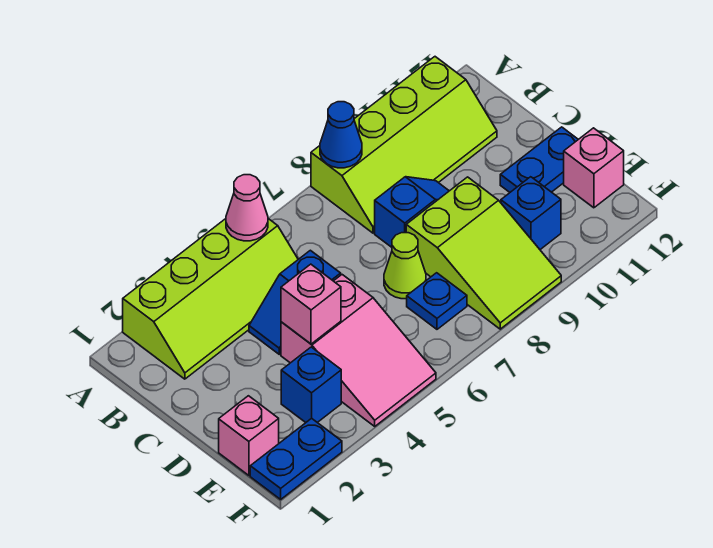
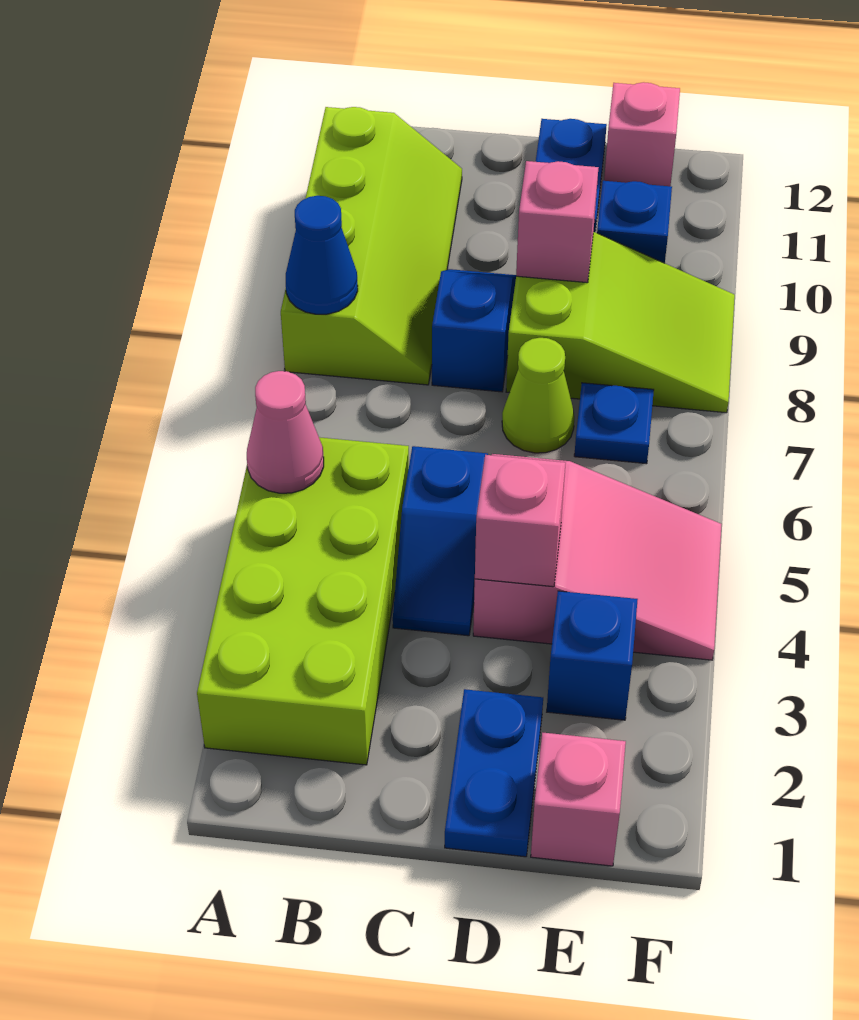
lime slope A2:B5 level 1 top A -> lime brick A2:B5 level 1
none -> pink brick D9 level 2
blue plate F1:F2 level 1 -> blue plate D1:D2 level 1

